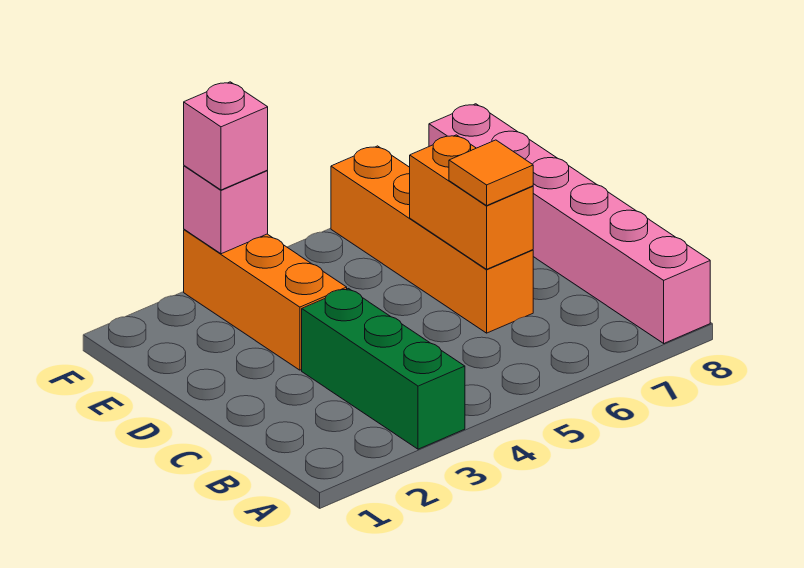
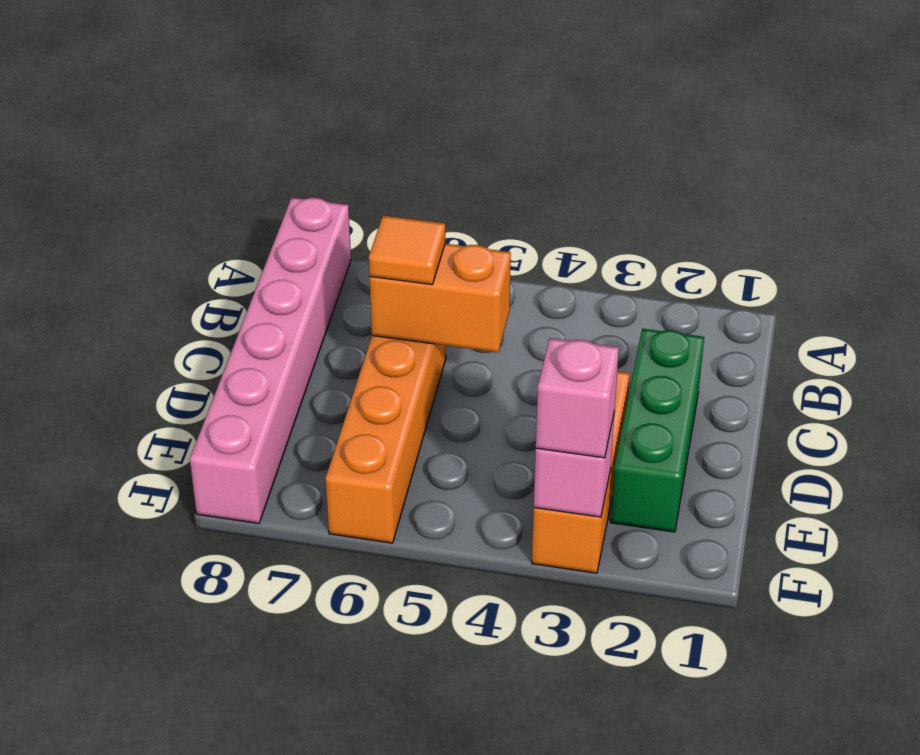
green brick A3:C3 level 1 -> green brick C2:E2 level 1
orange brick C6:D6 level 2 -> orange brick C5:C6 level 2

